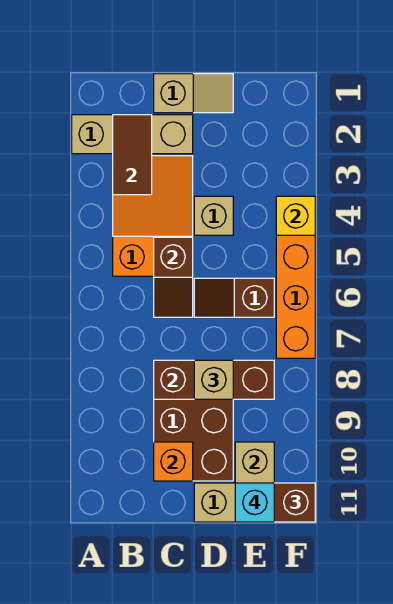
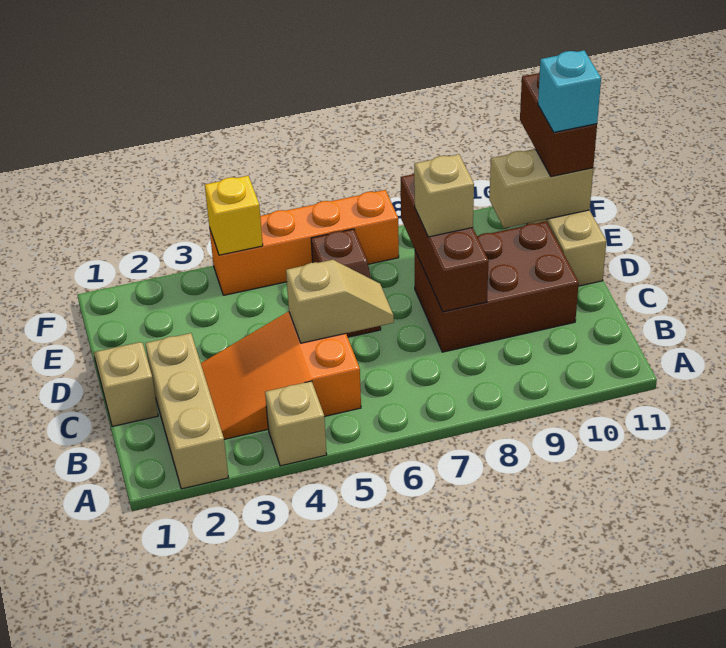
brown tile B2:B3 level 2 -> none
brown slope C5:C6 level 2 top 5 -> tan slope C5:C6 level 2 top 5
orange brick C10 level 2 -> none
tan brick D4 level 1 -> tan brick A4 level 1

